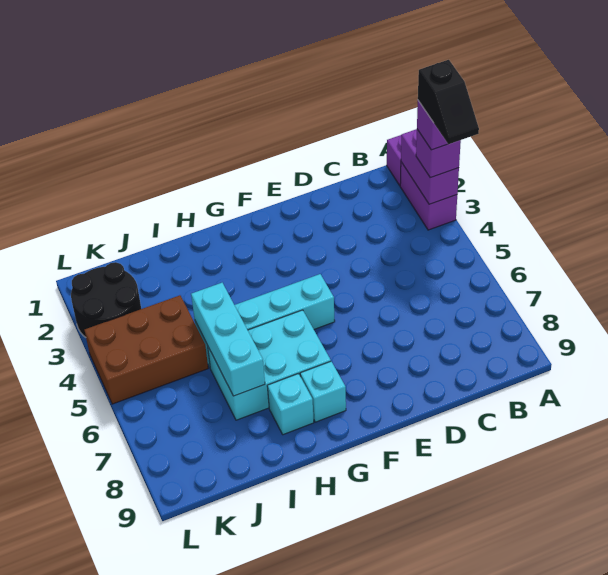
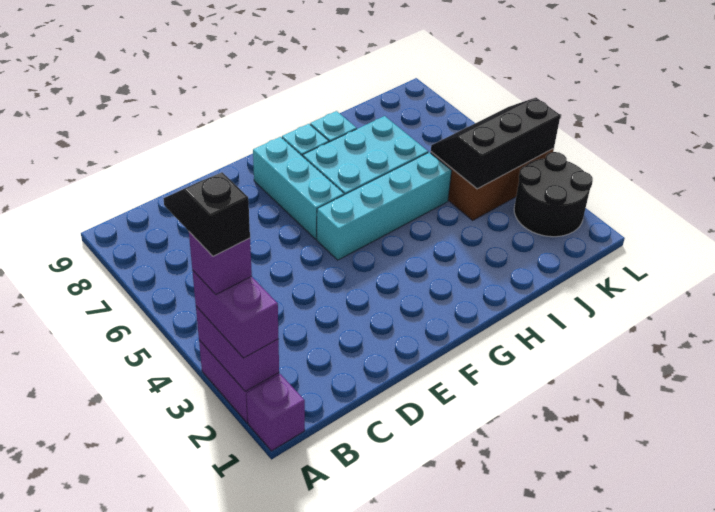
purple brick A3 level 3 -> purple brick A2:A3 level 3
cyan brick I5:I7 level 2 -> cyan brick F6:F8 level 1
none -> black slope J4:L5 level 2 top 4

